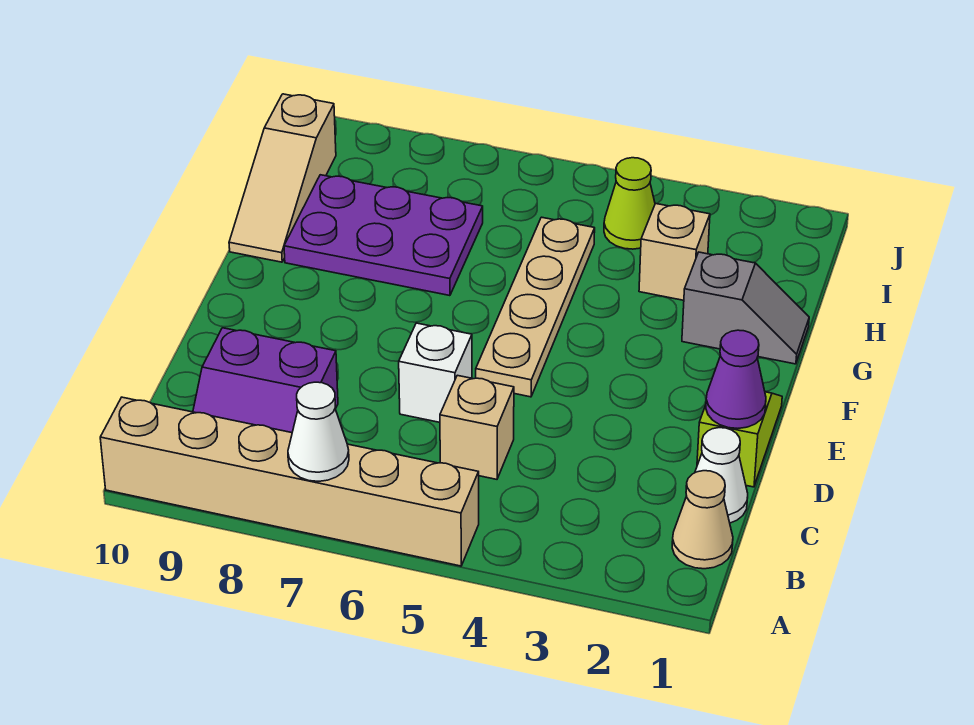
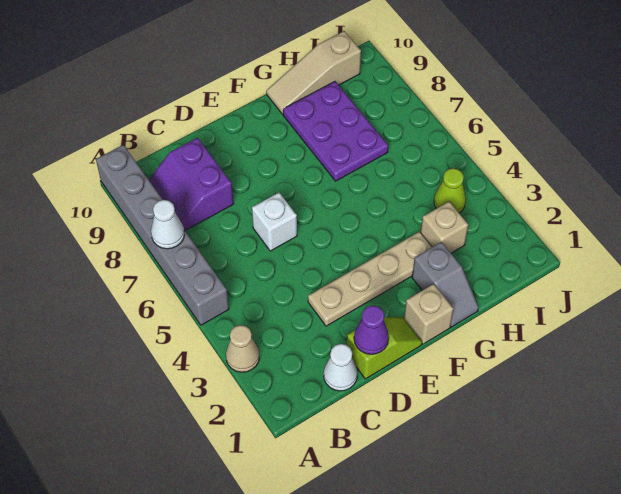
tan brick A5:A10 level 1 -> grey brick A5:A10 level 1
tan cone B1 level 1 -> tan cone A3 level 1
tan brick C5 level 1 -> tan brick F1 level 1
tan plate E5:H5 level 1 -> tan plate D3:G3 level 1

